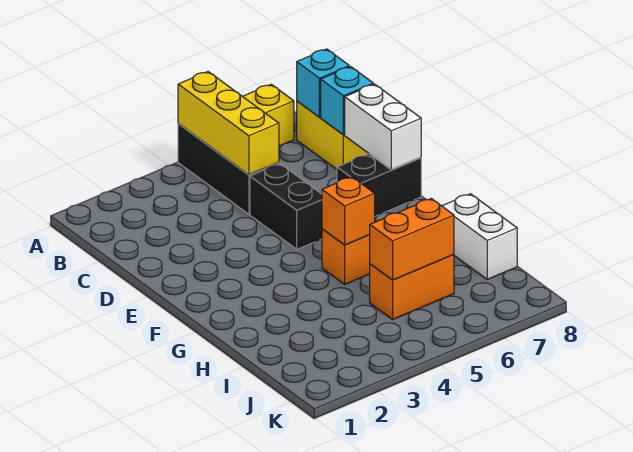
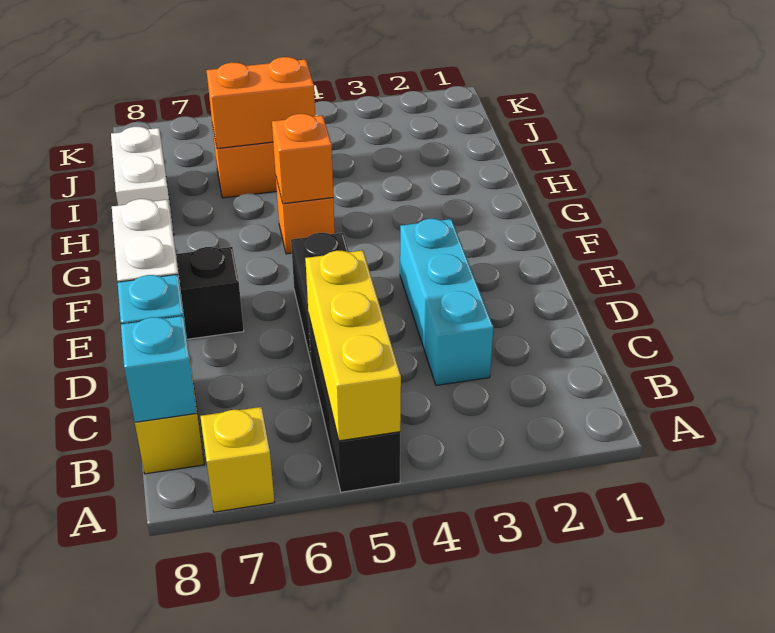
none -> cyan brick C3:E3 level 1

